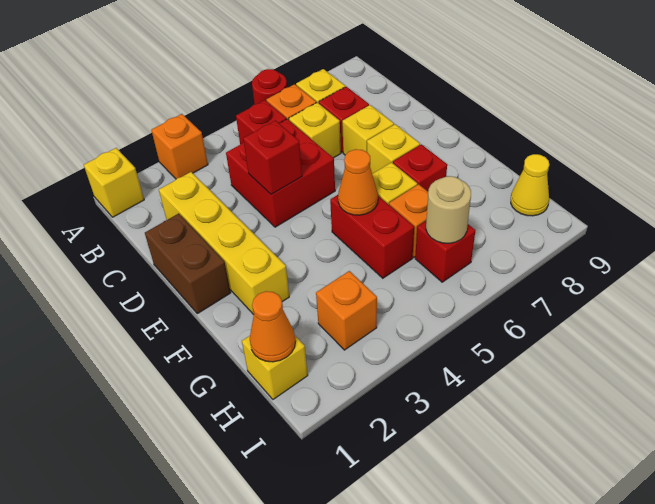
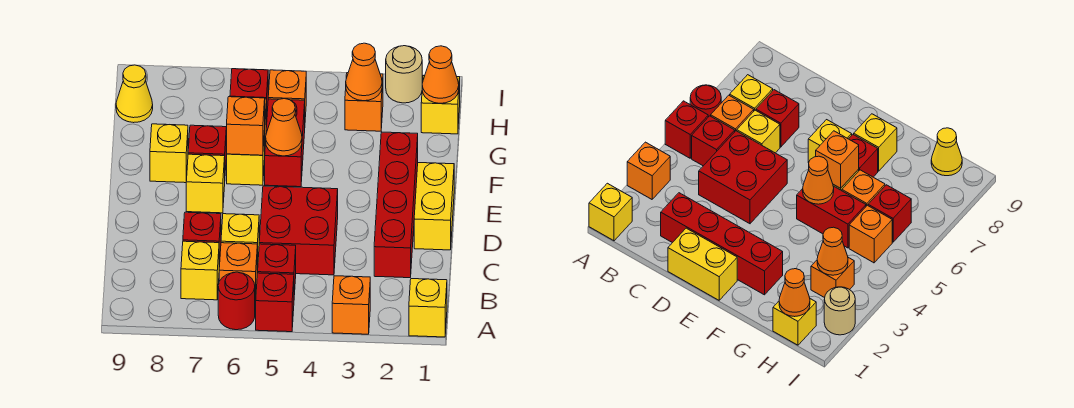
yellow brick C2:F2 level 1 -> red brick C2:F2 level 1
brown brick D1:E1 level 1 -> yellow brick D1:E1 level 1
red brick D4 level 2 -> red brick A5 level 1
yellow brick D7 level 1 -> yellow brick F8 level 1
none -> orange brick F6 level 2
none -> orange cone H3 level 2
none -> orange brick H5 level 1
tan round brick H6 level 2 -> tan round brick I2 level 1

